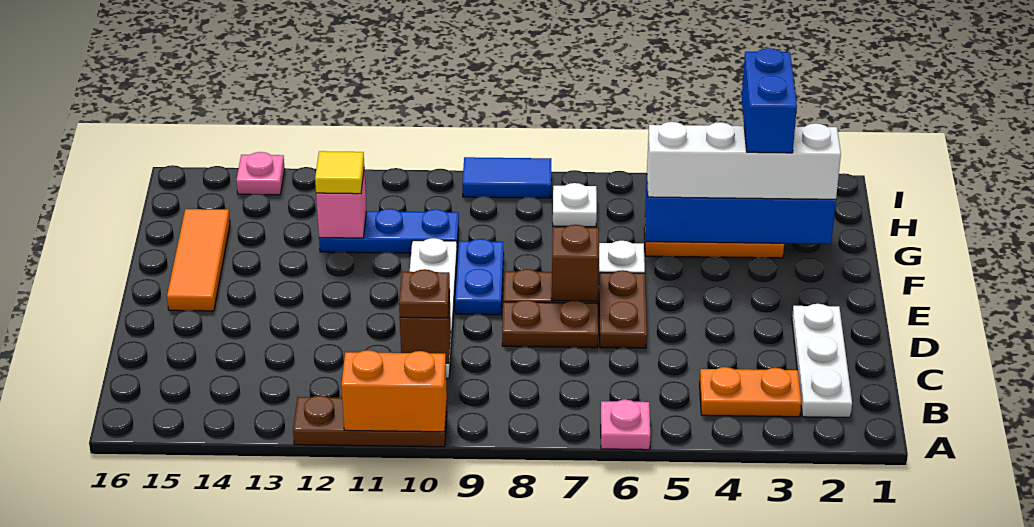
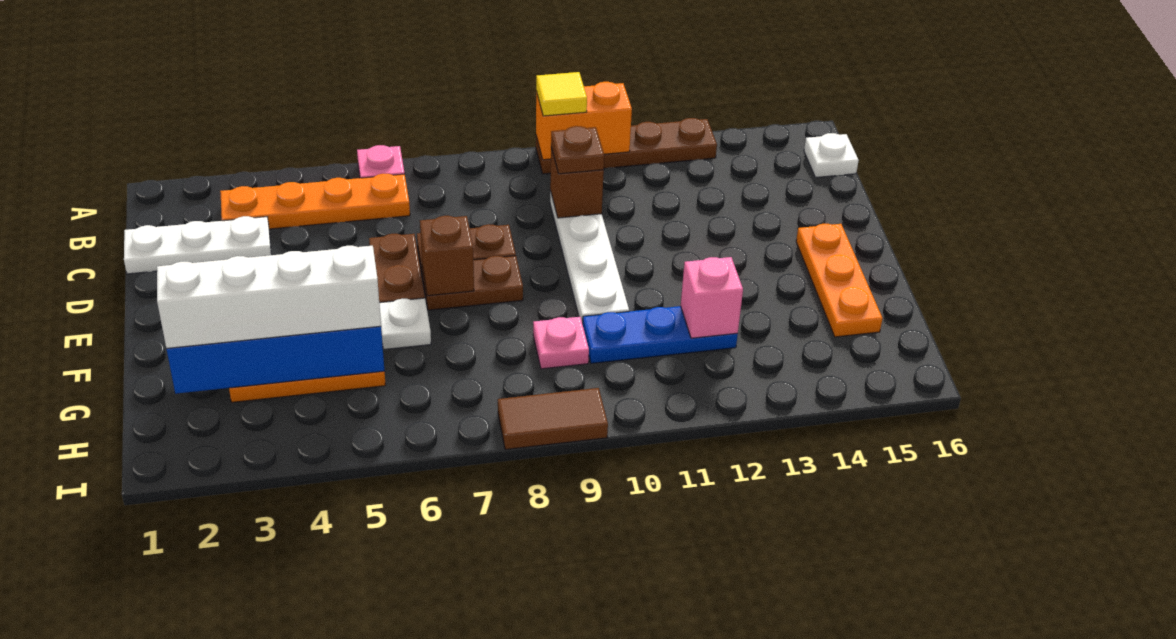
brown plate A10:A12 level 1 -> brown plate A10:A13 level 1
white plate B2:D2 level 1 -> white plate C1:C3 level 1
orange plate B3:B4 level 1 -> orange plate B3:B6 level 1
blue plate E9:F9 level 1 -> none
orange tile E15:G15 level 1 -> orange plate E15:G15 level 1
blue brick G3:H3 level 4 -> none
yellow tile G12 level 3 -> yellow tile A10 level 3
white plate H7 level 1 -> white plate B16 level 1
blue tile I8:I9 level 1 -> brown tile I8:I9 level 1
pink plate I14 level 1 -> pink plate G9 level 1

